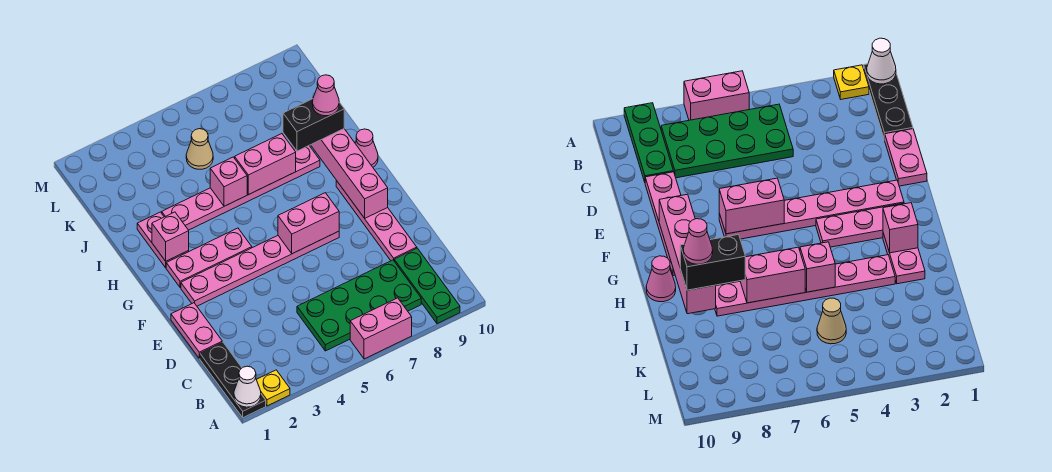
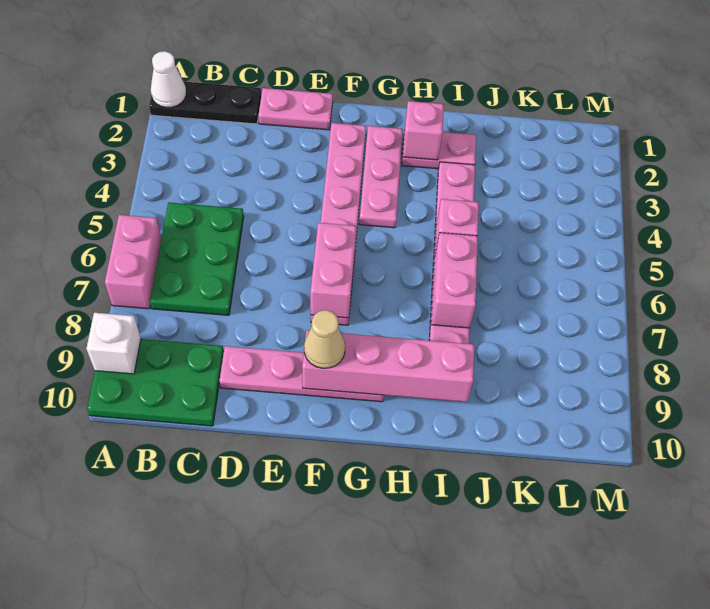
yellow plate A2 level 1 -> none
green plate A9:C9 level 1 -> green plate A9:C10 level 1
none -> white brick A9 level 2
green plate B5:C8 level 1 -> green plate B5:C7 level 1
pink cone H10 level 1 -> none
black brick I8:I9 level 3 -> none
pink cone I9 level 4 -> none
tan cone K5 level 1 -> tan cone F9 level 3

